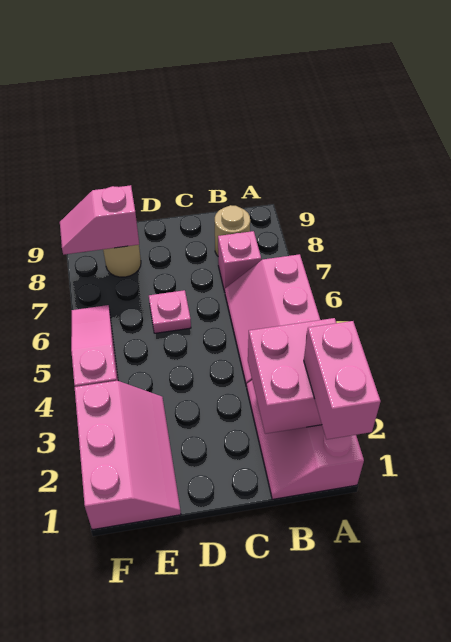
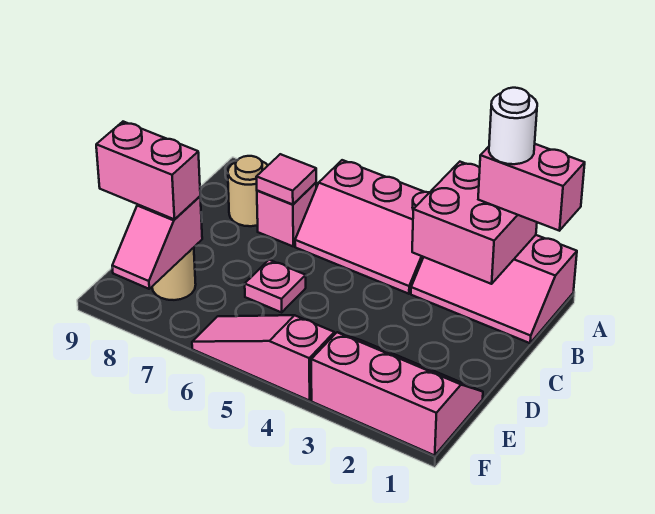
none -> white round brick A2 level 4
none -> pink tile B7 level 2
none -> pink brick E8:E9 level 3

